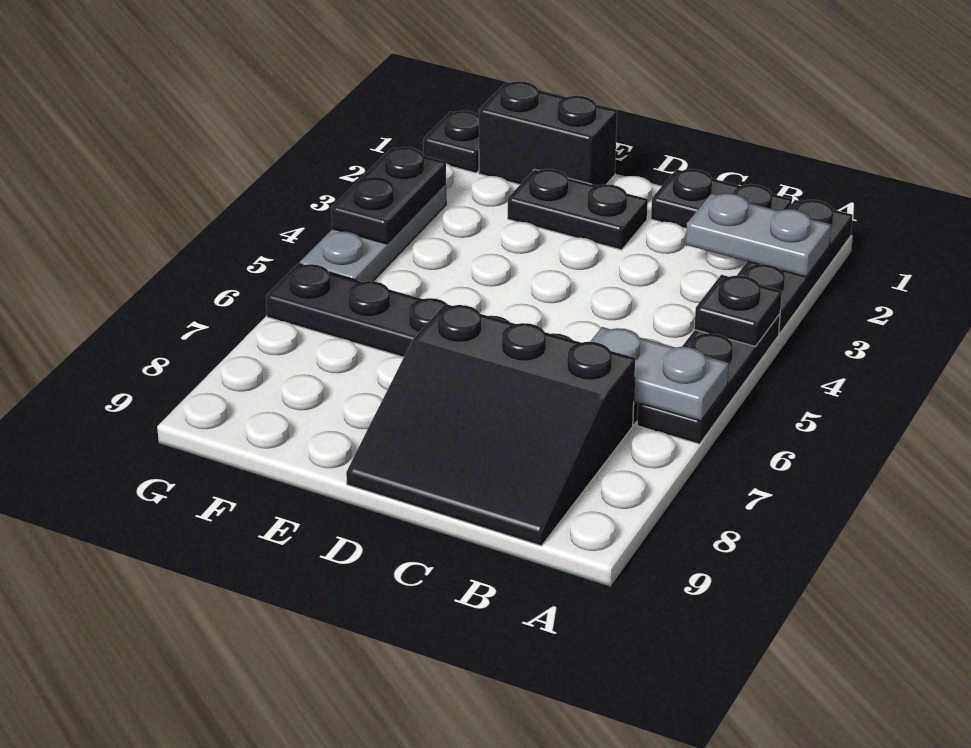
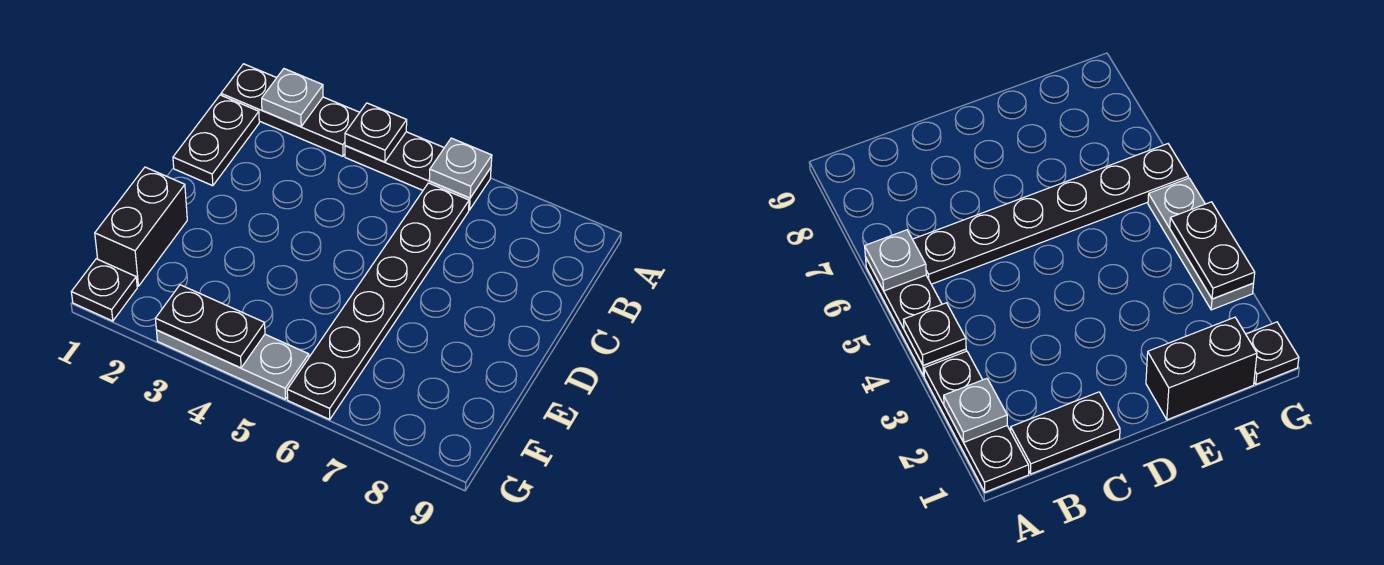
grey plate A2:B2 level 2 -> grey plate A2 level 2
grey plate A6:B6 level 2 -> grey plate A6 level 2
black slope B7:D9 level 1 top 7 -> none
black plate D2:E2 level 1 -> none

